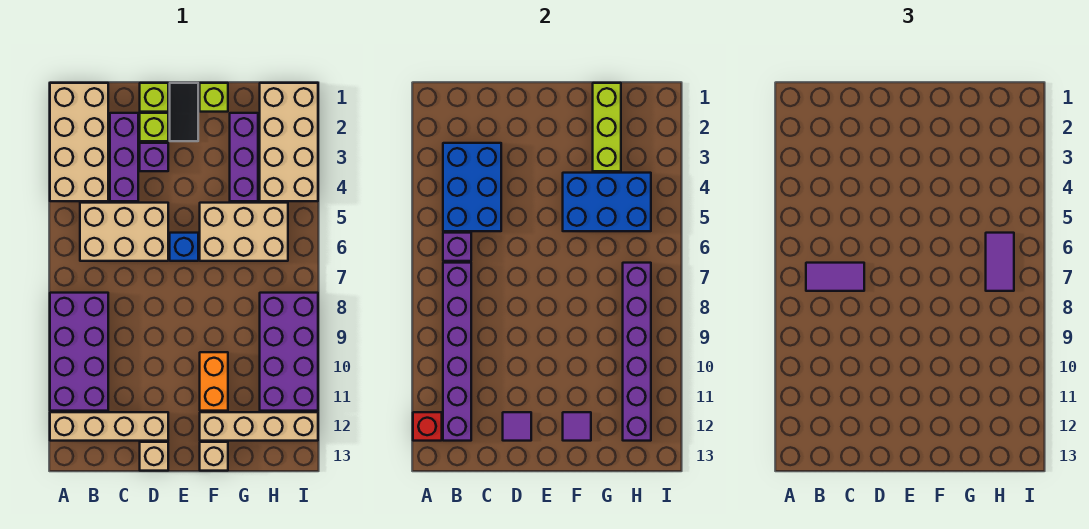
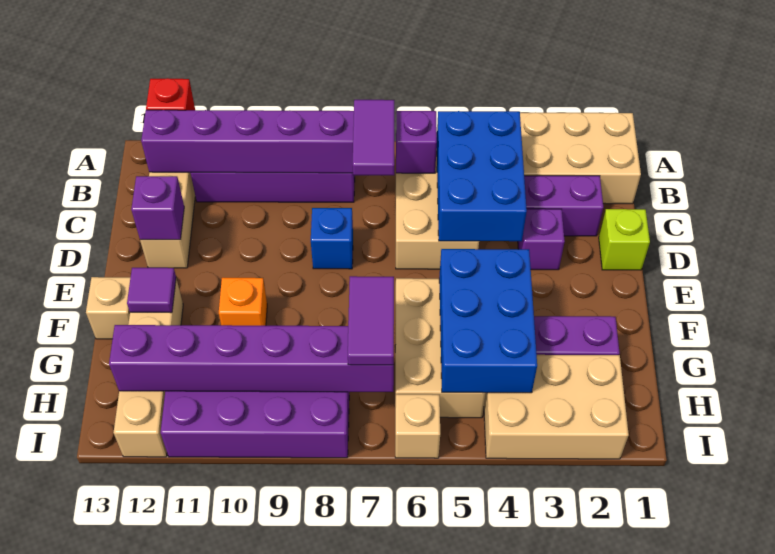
blue brick B3:C5 level 2 -> blue brick B4:D5 level 2
lime brick D2 level 1 -> none
purple tile D12 level 2 -> purple brick D12 level 2
tan brick D13 level 1 -> tan brick I6 level 1
black tile E1:E2 level 1 -> none
blue brick E6 level 1 -> blue brick D8 level 1
lime brick F1 level 1 -> none
orange brick F10:F11 level 1 -> orange brick F10 level 1
lime brick G1:G3 level 2 -> none
tan brick H1:I4 level 1 -> tan brick H2:I4 level 1
purple tile H6:H7 level 3 -> purple tile G7:H7 level 3

